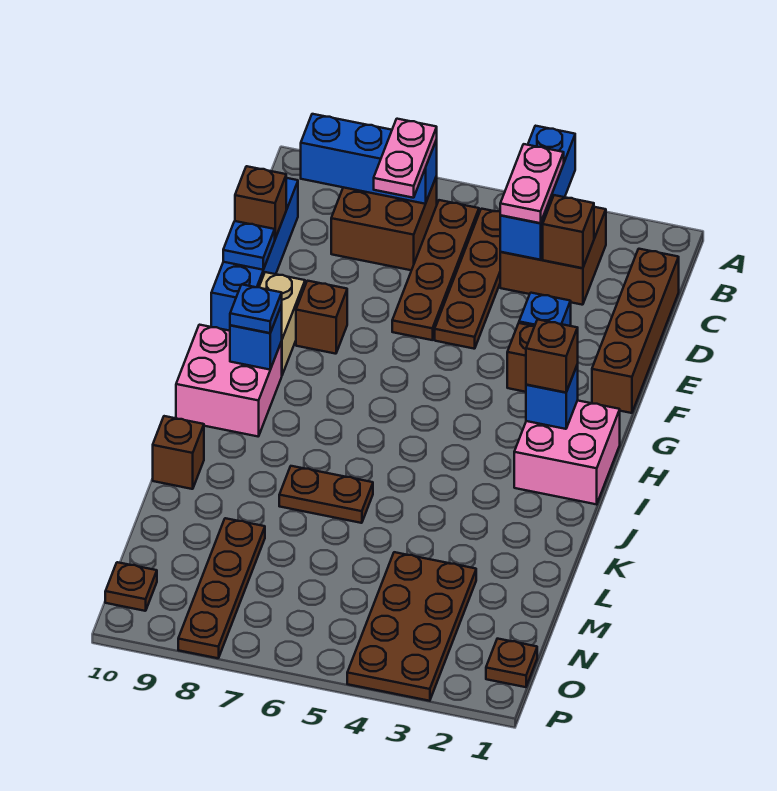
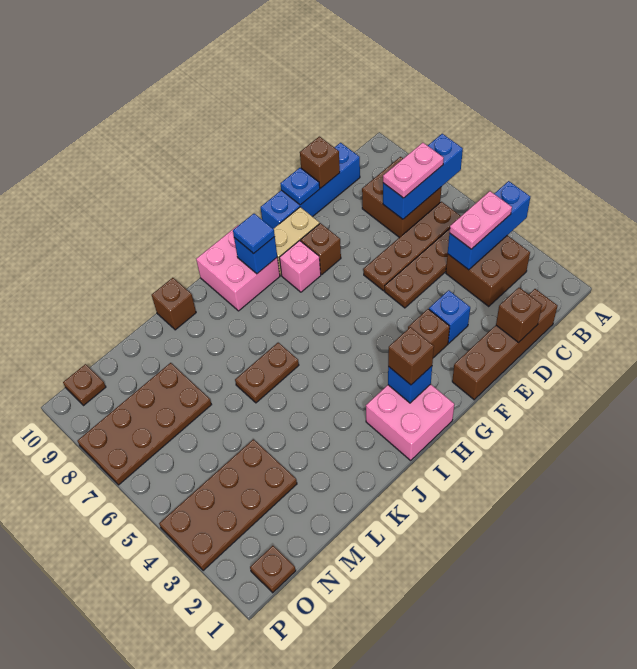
blue brick B7:B9 level 2 -> blue brick A7:C7 level 2
brown brick C3 level 2 -> brown brick D1 level 2
none -> pink brick G8 level 1
blue plate H9 level 3 -> blue tile H9 level 3
brown plate K6:K7 level 1 -> brown plate J6:K6 level 1
brown plate M8:P8 level 1 -> brown plate M7:P8 level 1

